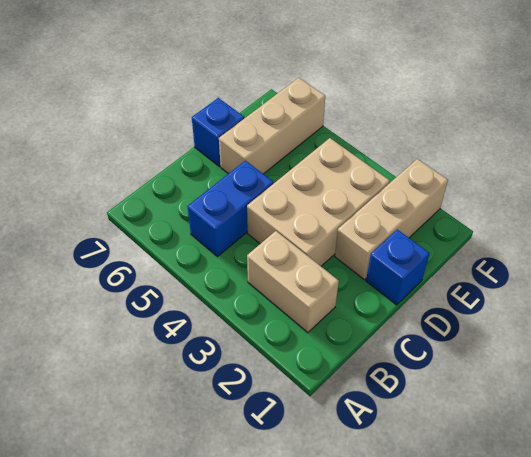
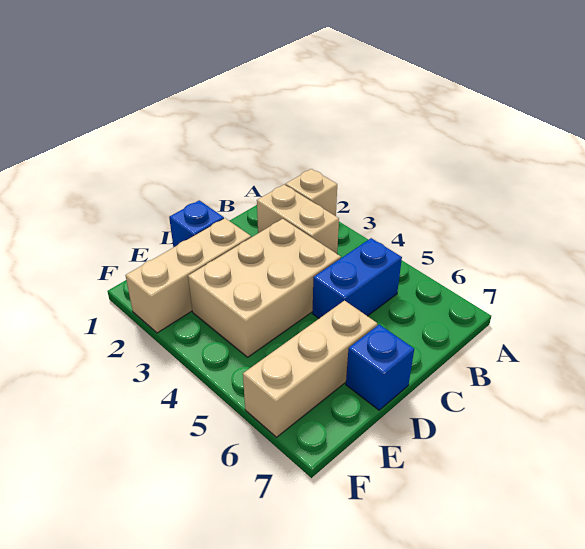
none -> tan brick A2 level 1

